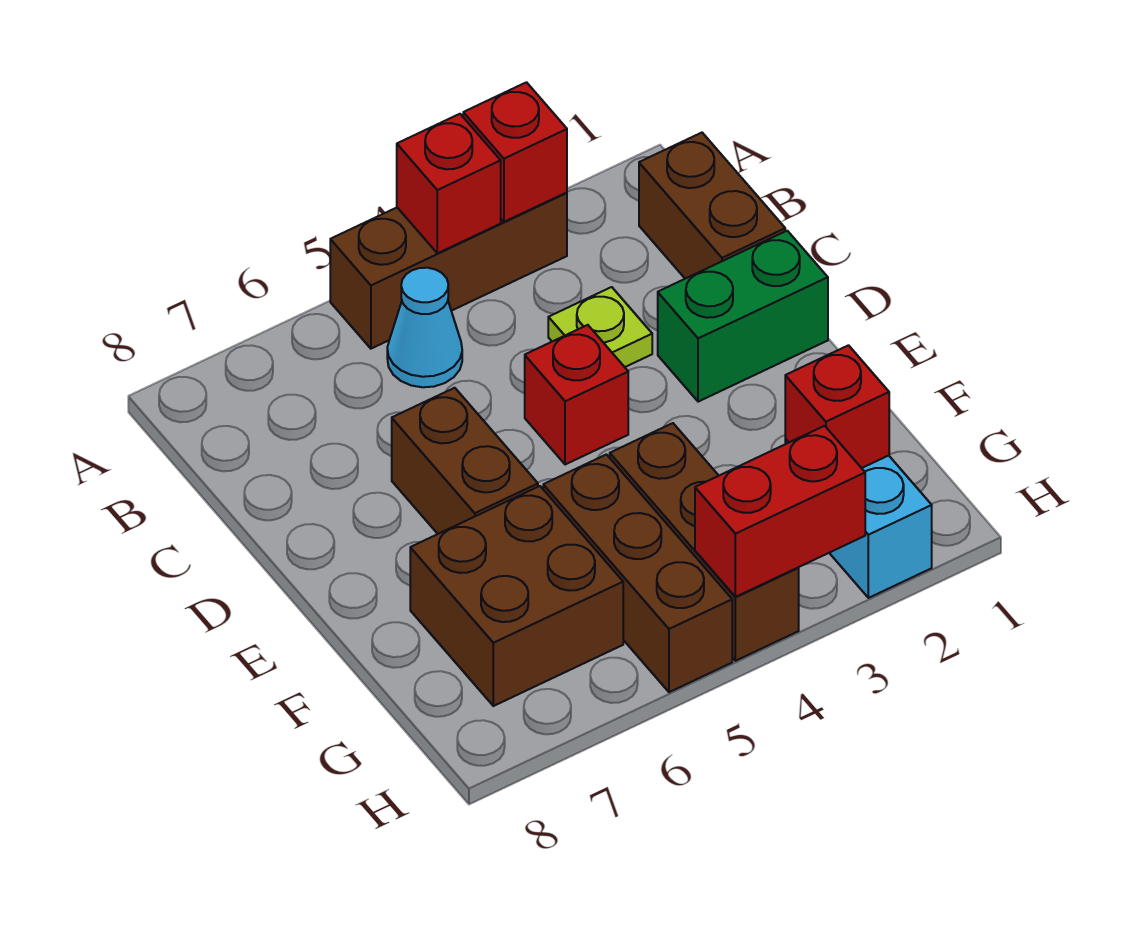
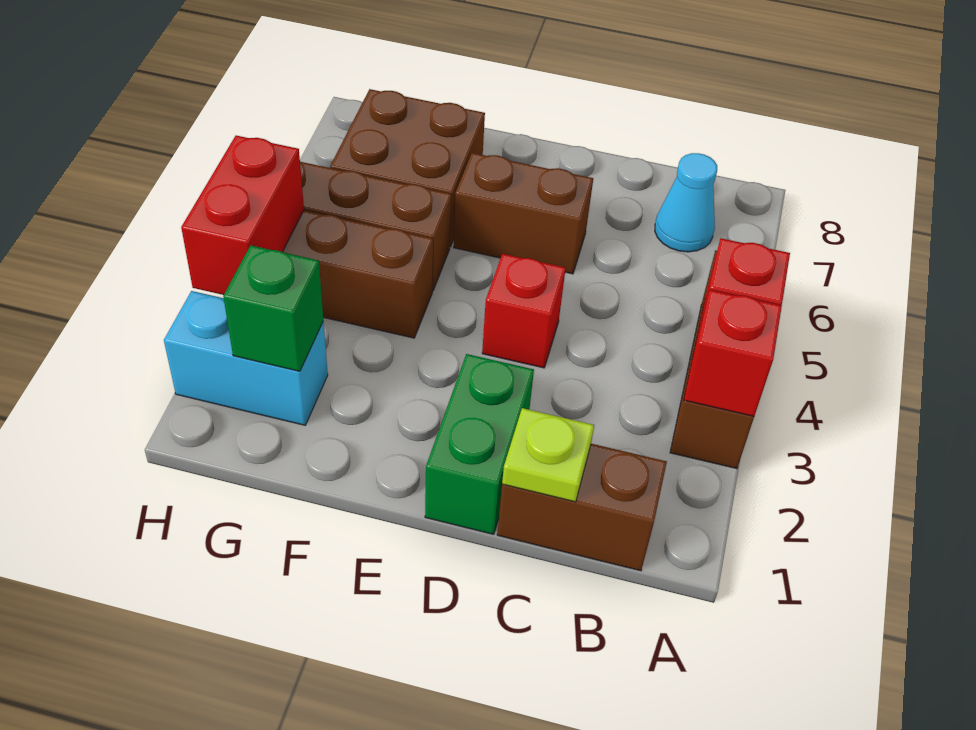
cyan cone B5 level 1 -> cyan cone B7 level 1
lime plate C3 level 1 -> lime plate C1 level 2
red brick G2 level 2 -> green brick G2 level 2

